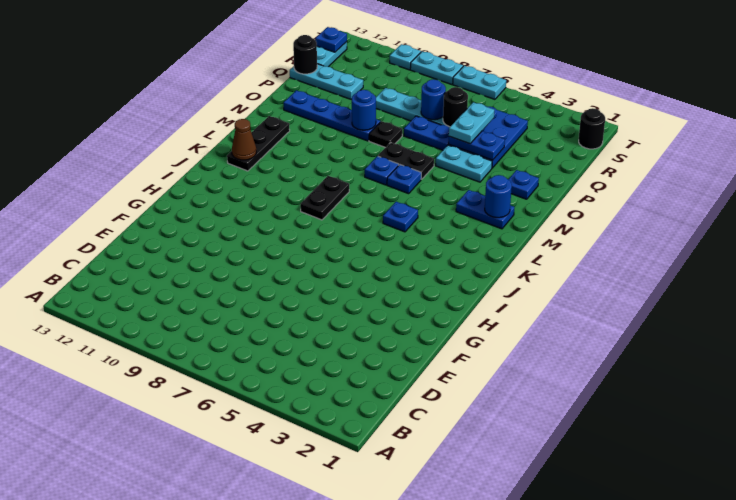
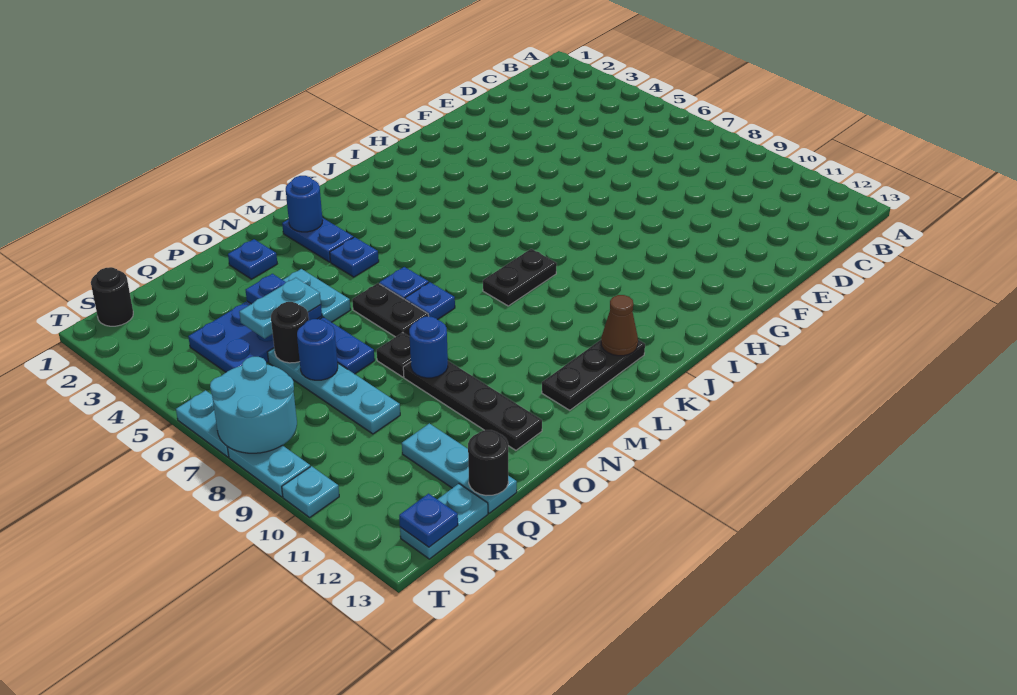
blue plate K5 level 1 -> blue plate M4 level 1
blue plate O9:O12 level 1 -> black plate O9:O12 level 1
none -> cyan round brick S7:T8 level 2

